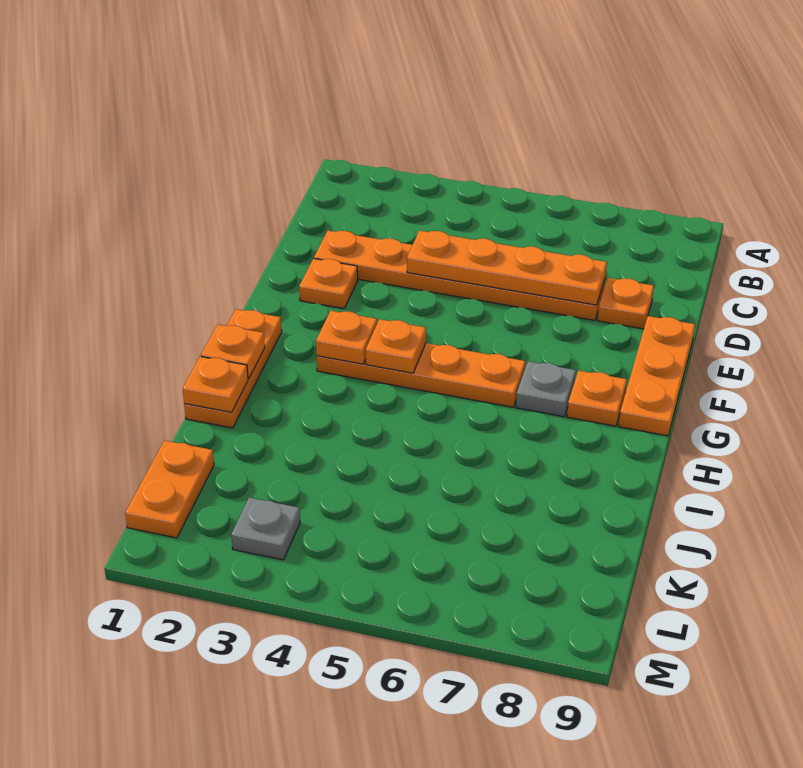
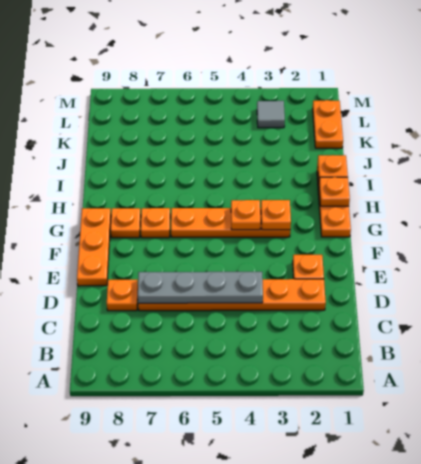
orange plate D4:D7 level 2 -> grey plate D4:D7 level 2
grey plate G7 level 1 -> orange plate G7 level 1
grey plate L3 level 1 -> grey tile L3 level 1

